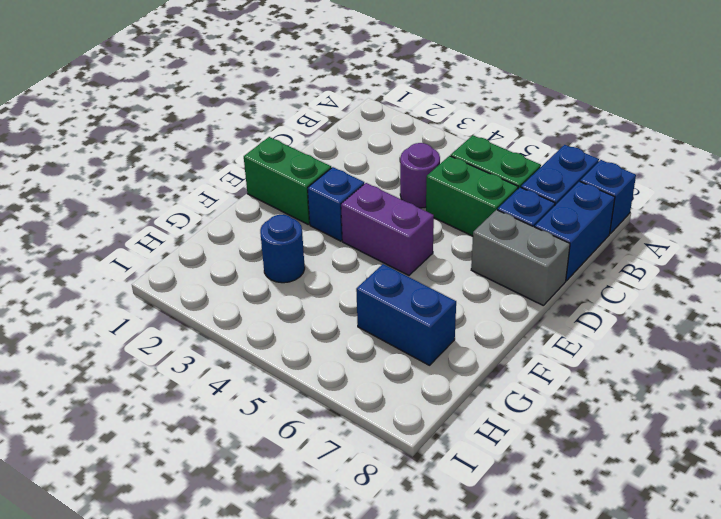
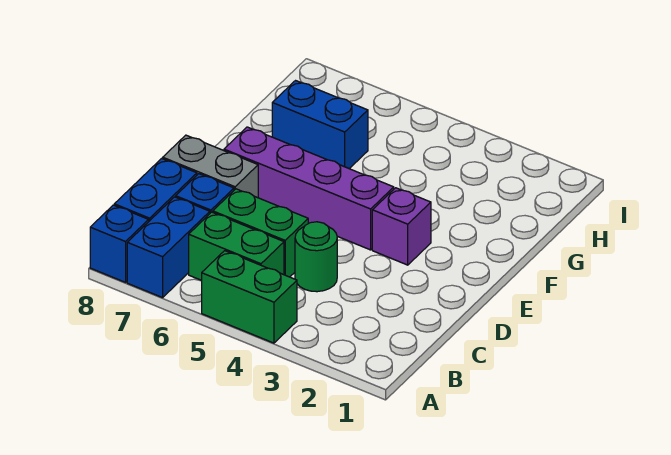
purple round brick C4 level 1 -> green round brick C4 level 1
green brick E1:E2 level 1 -> green brick A4:A5 level 1
blue brick E3 level 1 -> purple brick E3 level 1
purple brick E4:E5 level 1 -> purple brick E4:E7 level 1
blue round brick G3 level 1 -> none

